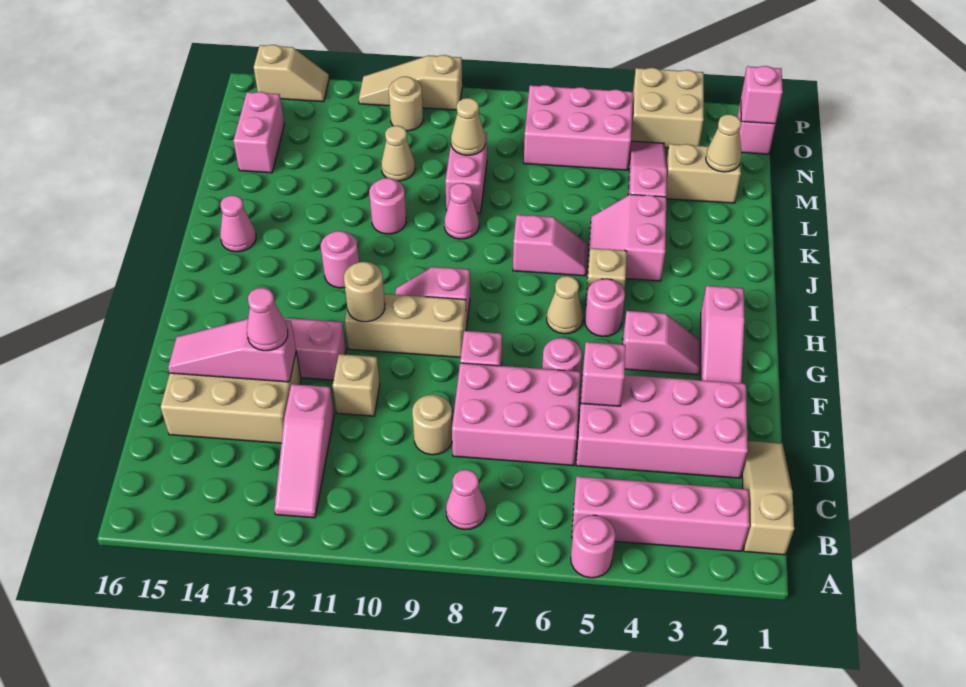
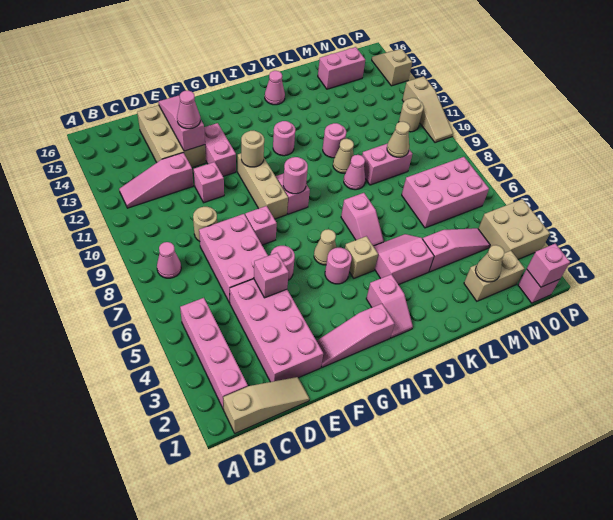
pink round brick A5 level 1 -> pink round brick H9 level 2
tan brick E11 level 1 -> pink brick E11 level 1
pink slope G3:G4 level 1 top 4 -> pink slope I2:I3 level 1 top 3
tan brick M2:M3 level 1 -> tan brick M2:N2 level 1
tan cone M11 level 1 -> tan cone K10 level 1
pink brick N5:O7 level 1 -> pink brick M6:O7 level 1
tan slope P10:P12 level 1 top 10 -> tan slope P10:P12 level 1 top 12
tan slope P14:P15 level 1 top 15 -> tan slope P14:P15 level 1 top 14

